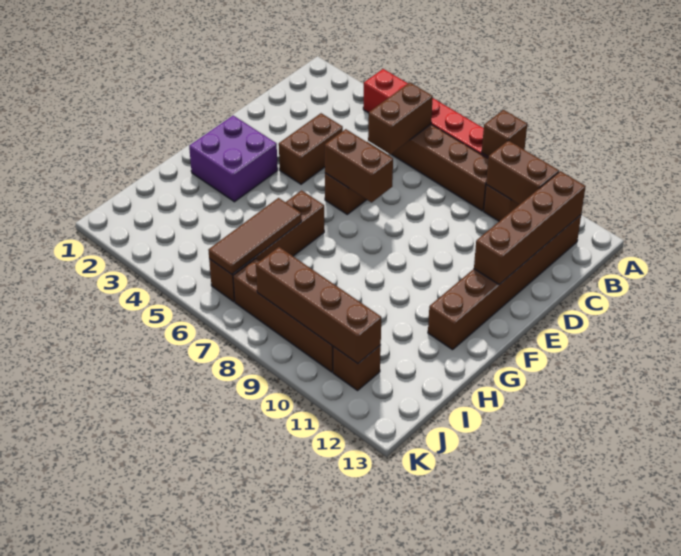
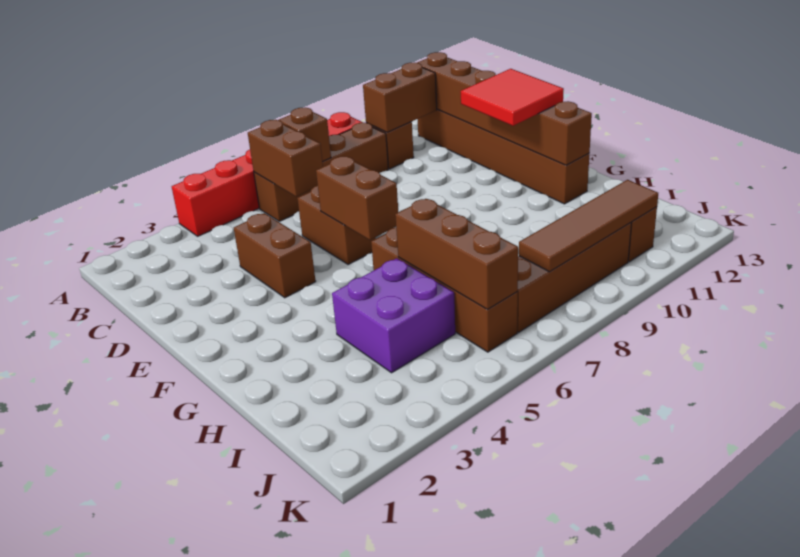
brown brick A9 level 2 -> brown brick B7 level 2
brown brick B12:E12 level 2 -> brown brick B12:G12 level 2
brown brick E6:E7 level 2 -> brown brick E6:F6 level 2
none -> red tile E11:F12 level 3
purple brick F2:G3 level 1 -> purple brick H4:I5 level 1
brown tile H6:J6 level 2 -> brown brick H6:J6 level 2
brown brick J8:J11 level 2 -> brown tile J8:J11 level 2

